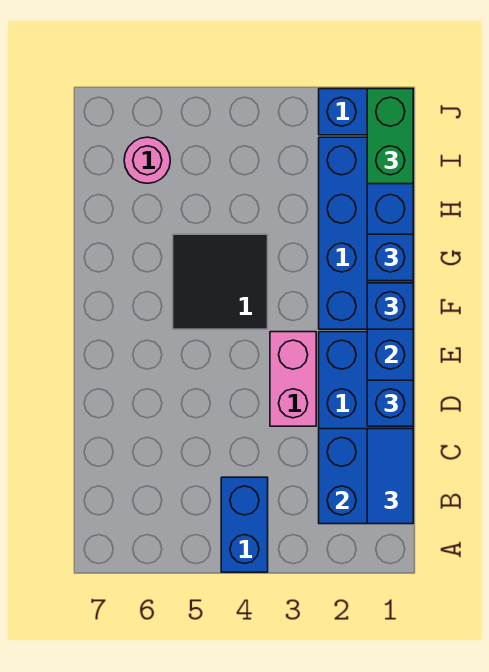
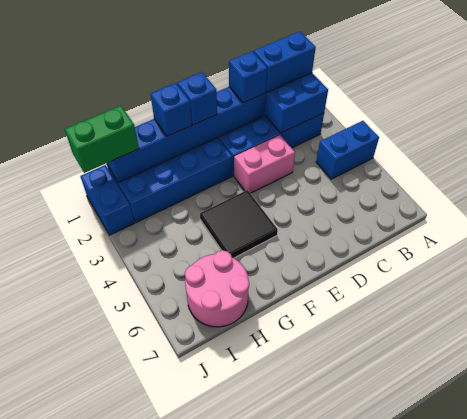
blue tile B1:C1 level 3 -> blue brick B1:C1 level 3
pink round brick I6 level 1 -> pink round brick H6:I7 level 1

